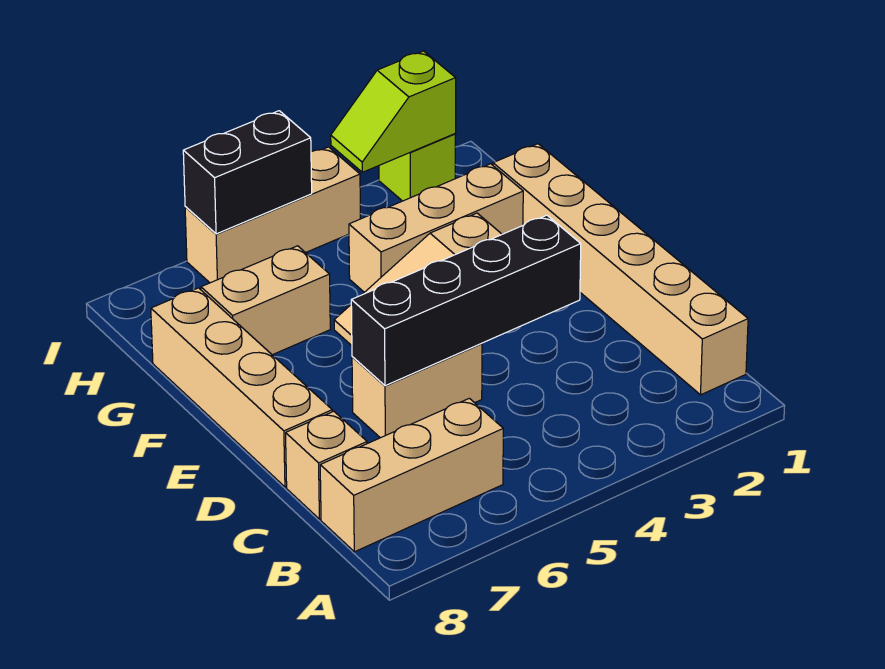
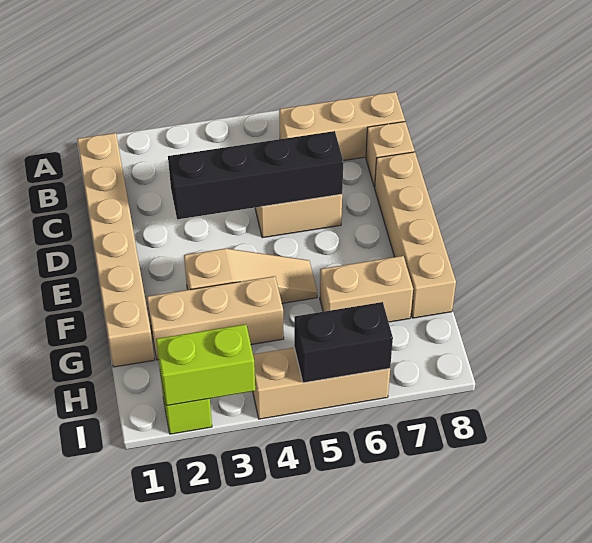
lime slope I2:I3 level 2 top 2 -> lime brick I2:I3 level 2

